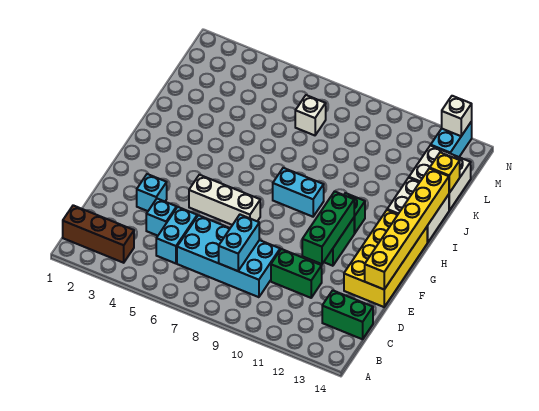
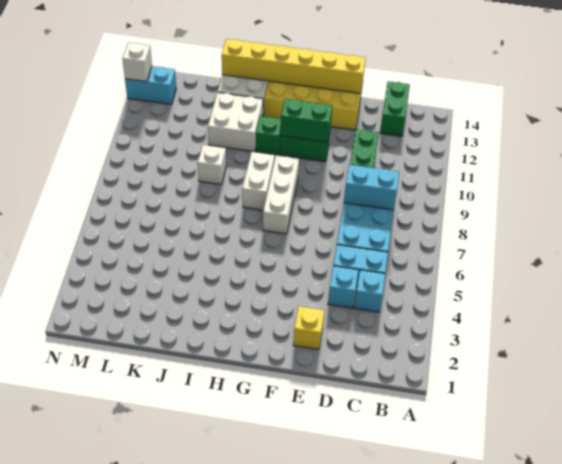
brown brick B1:B3 level 1 -> none
cyan brick E3 level 1 -> cyan brick C4 level 1
green brick E11:G11 level 2 -> green brick F11:G11 level 2
white brick F5:F7 level 1 -> white brick G7:G9 level 1
cyan brick H8:H9 level 1 -> white brick H8:H9 level 1
white brick K13:L14 level 1 -> white brick I11:J12 level 1
yellow brick K14 level 2 -> yellow brick E2 level 1
white brick L7 level 1 -> white brick J9 level 1

